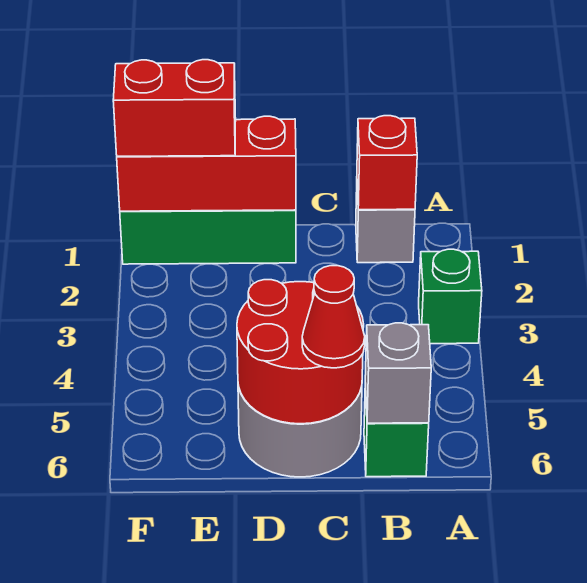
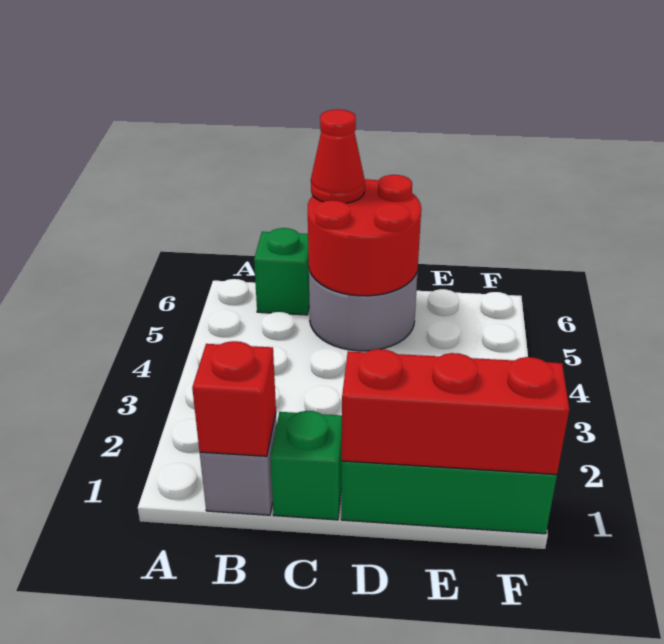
green brick A3 level 1 -> green brick C1 level 1
grey brick B6 level 2 -> none
red brick E1:F1 level 3 -> none

